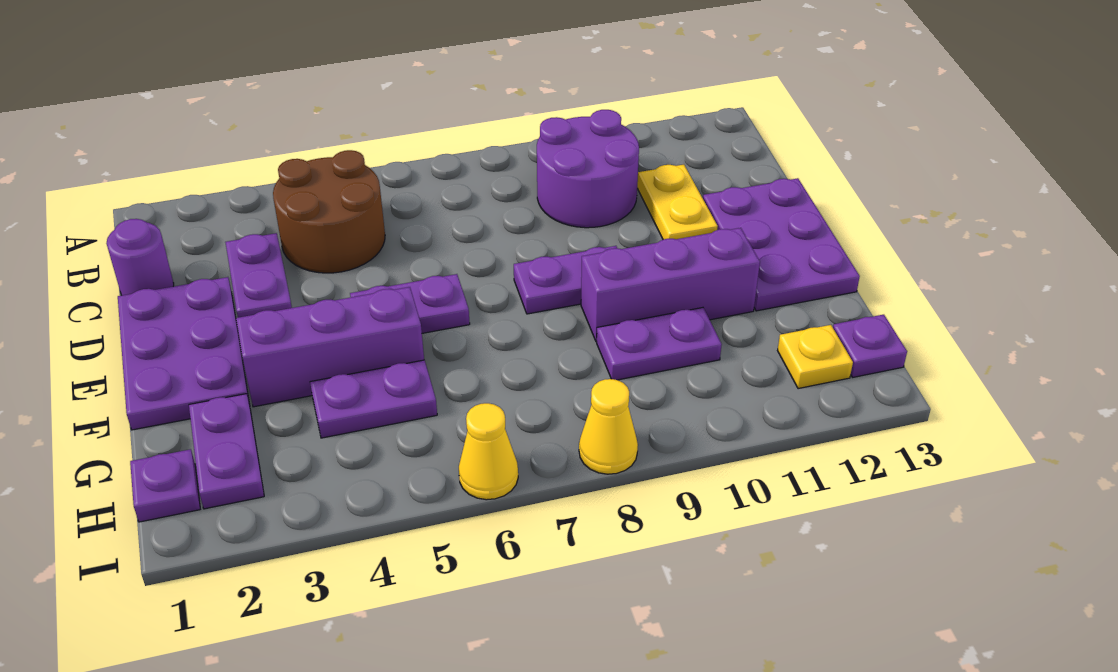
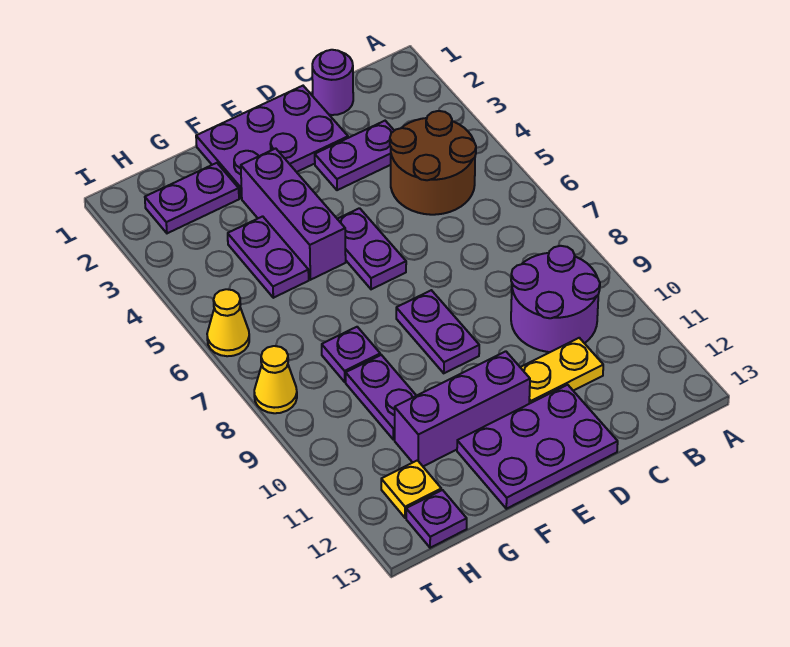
purple brick F9:F11 level 1 -> purple brick E11:G11 level 1
purple plate H1 level 1 -> purple plate G8 level 1

